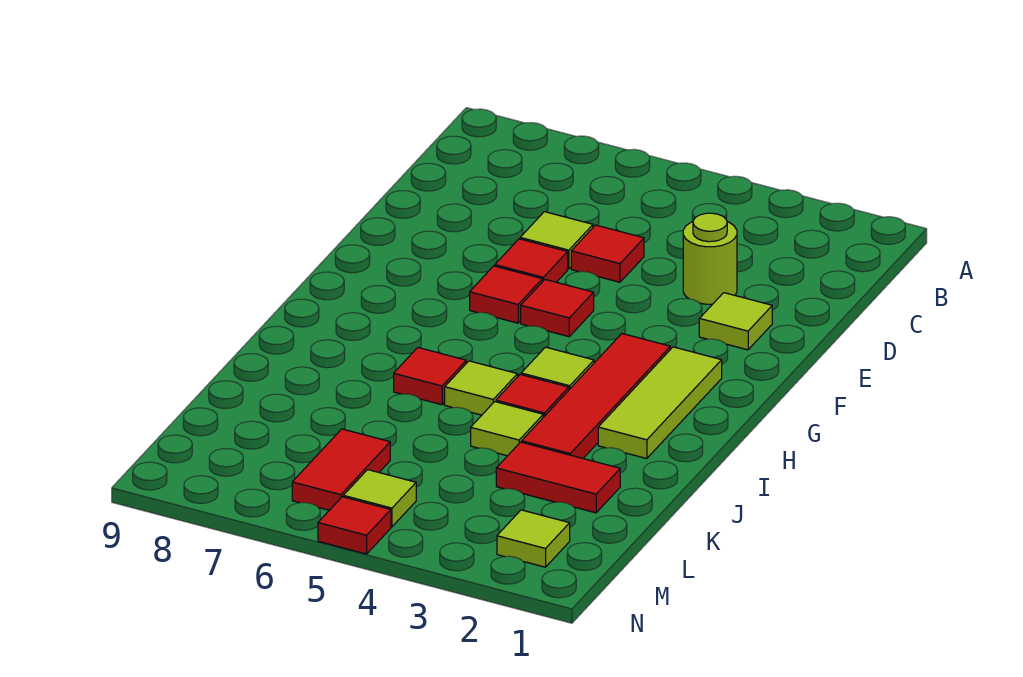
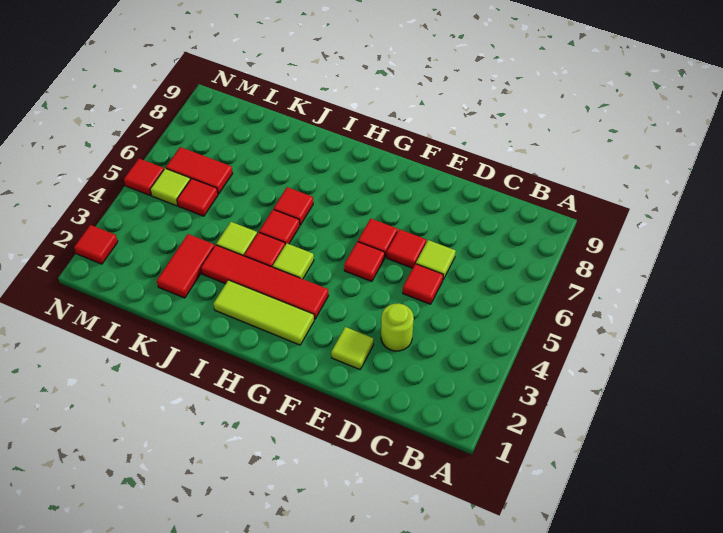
lime tile I5 level 1 -> red tile I5 level 1
none -> red tile L5 level 1
lime tile M2 level 1 -> none
none -> red tile N2 level 1

